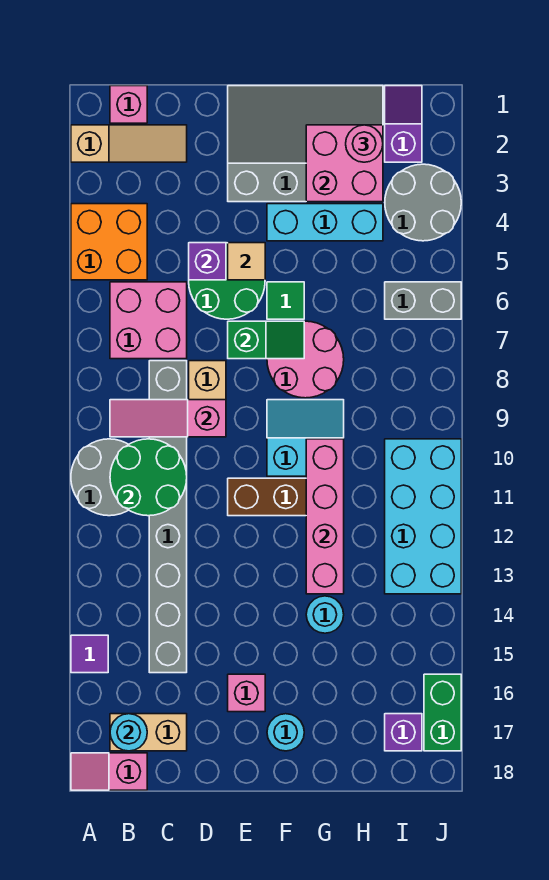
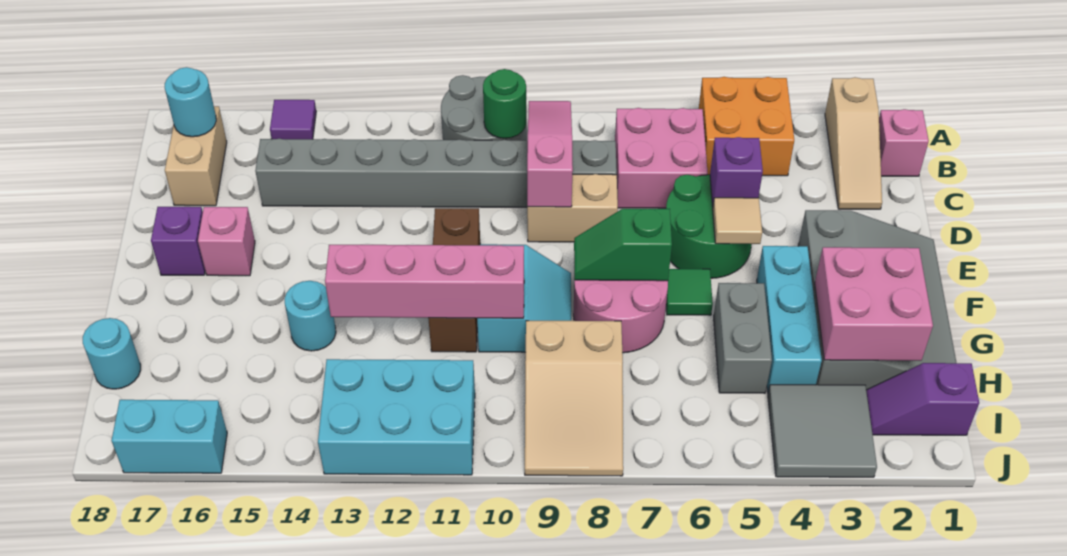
pink slope A18:B18 level 1 top B -> none
green round brick B10:C11 level 2 -> green round brick B10 level 2
green slope E7:F7 level 2 top E -> green slope F7:F8 level 2 top 7
cyan round brick F17 level 1 -> cyan round brick H18 level 1
pink round brick H2 level 3 -> none
none -> tan slope H8:J9 level 1 top H
purple slope I1:I2 level 1 top 2 -> purple slope I1:I2 level 1 top 1
grey round brick I3:J4 level 1 -> grey tile I3:J4 level 1
grey brick I6:J6 level 1 -> grey brick G5:H5 level 1
cyan brick I10:J13 level 1 -> cyan brick I11:J13 level 1
purple brick I17 level 1 -> purple brick E17 level 1
green brick J16:J17 level 1 -> cyan brick J16:J17 level 1

